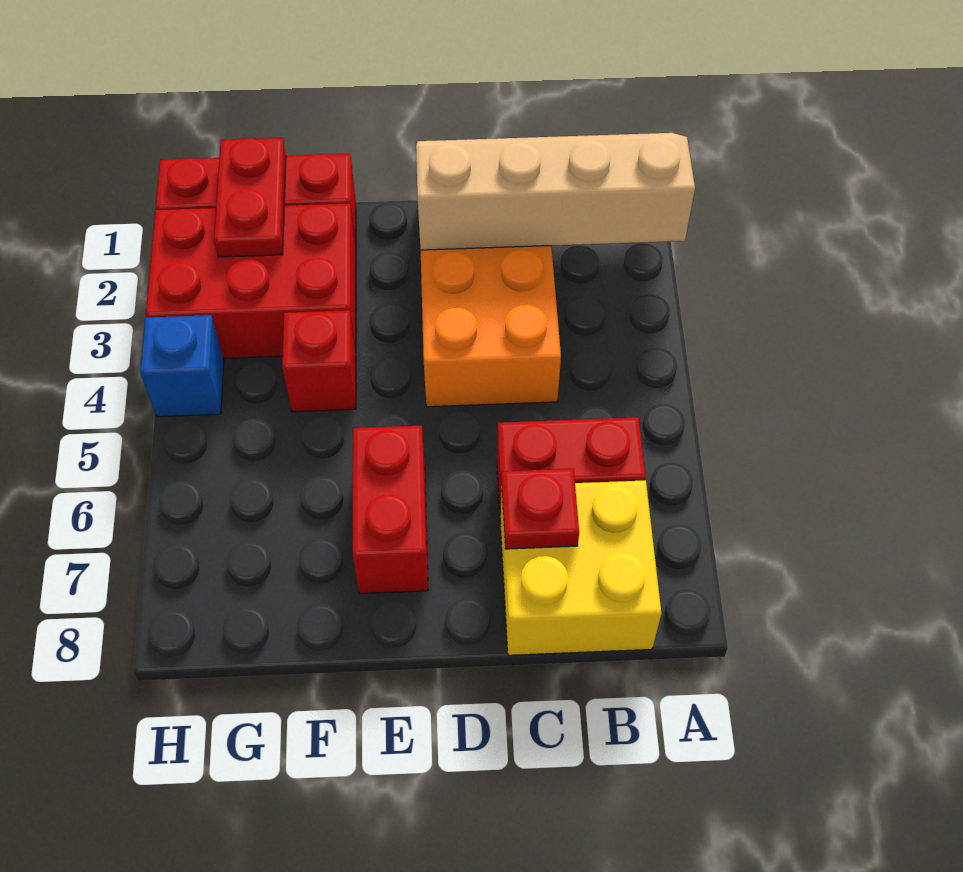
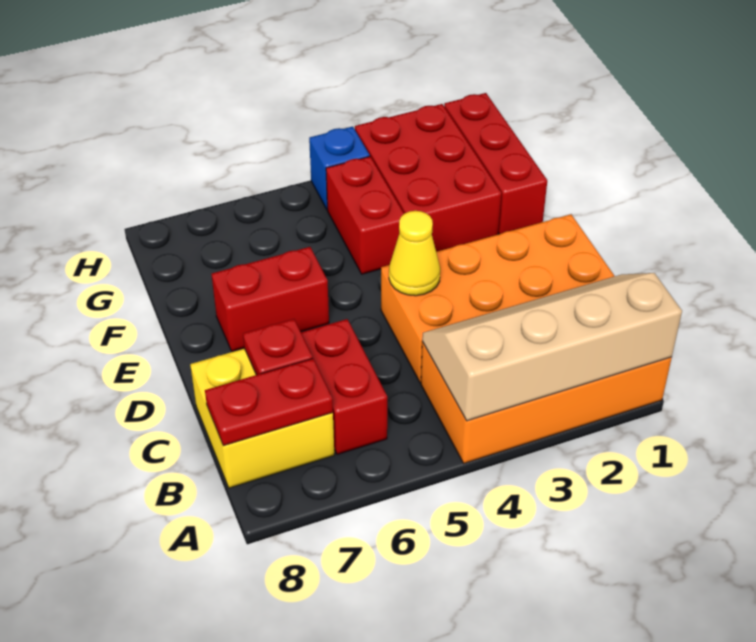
none -> orange brick A1:B4 level 1
tan slope A1:D2 level 2 top 2 -> tan slope A1:B4 level 2 top A
none -> yellow cone D4 level 2
red brick F4 level 1 -> red brick F4:G4 level 1
red plate G1:G2 level 2 -> red plate B7:B8 level 2

